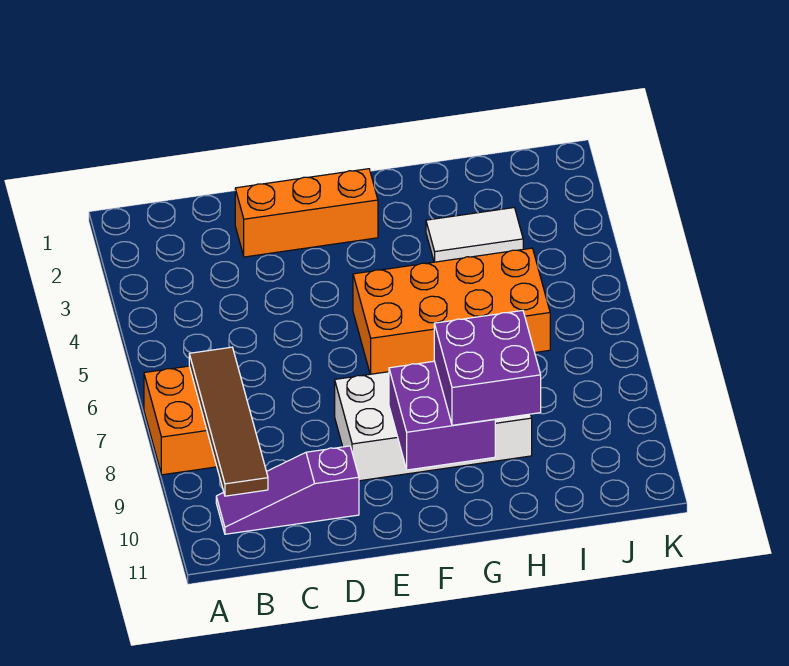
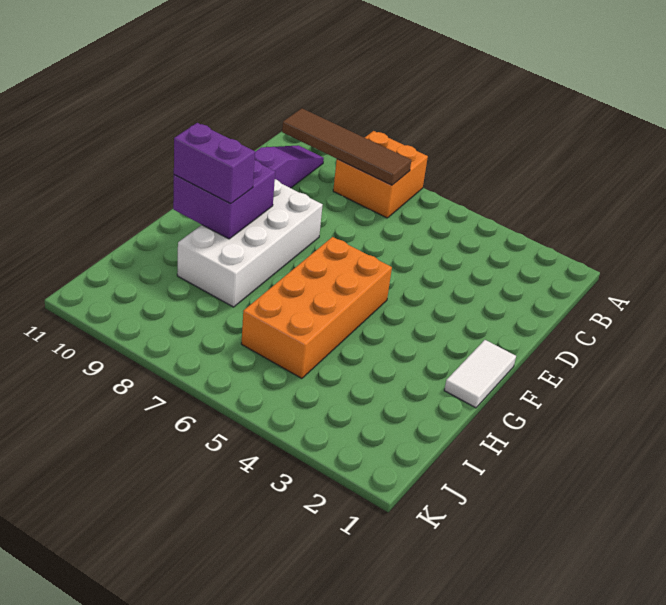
orange brick D2:F2 level 1 -> none
purple brick G9:H10 level 3 -> purple brick G9:G10 level 3
white tile H3:I3 level 1 -> white tile F1:G1 level 1

